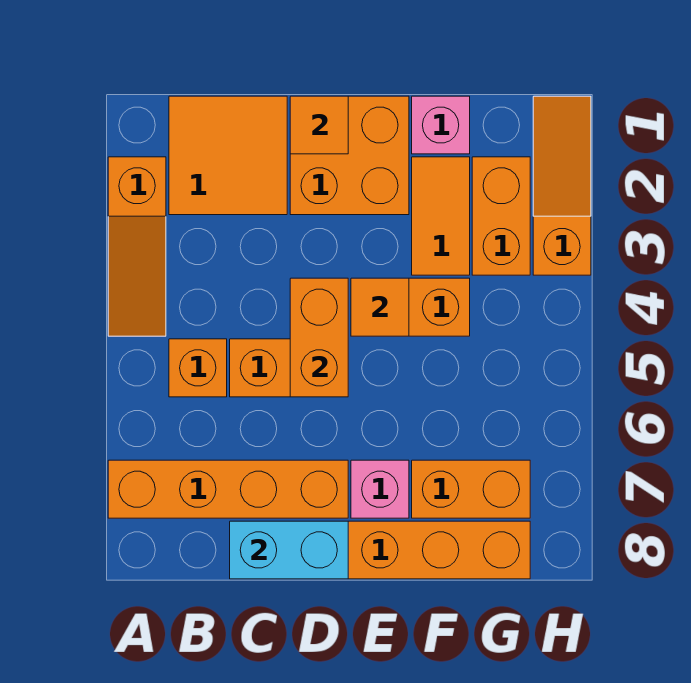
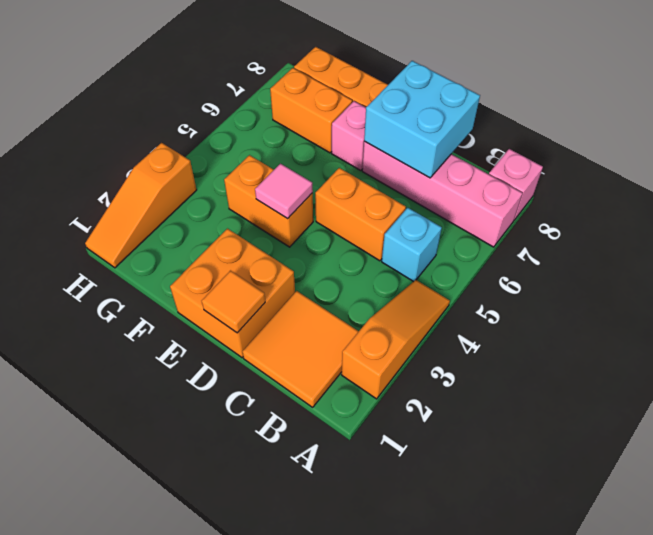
orange brick A7:D7 level 1 -> pink brick A7:D7 level 1
orange brick B5 level 1 -> cyan brick B5 level 1
cyan brick C8:D8 level 2 -> cyan brick C7:D8 level 2
orange brick D4:D5 level 2 -> none
orange tile E4 level 2 -> pink tile E4 level 2
pink brick F1 level 1 -> pink brick A8 level 1
orange tile F2:F3 level 1 -> none
orange brick G2:G3 level 1 -> none

